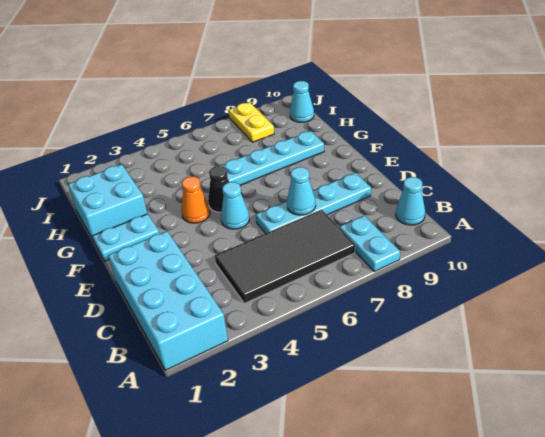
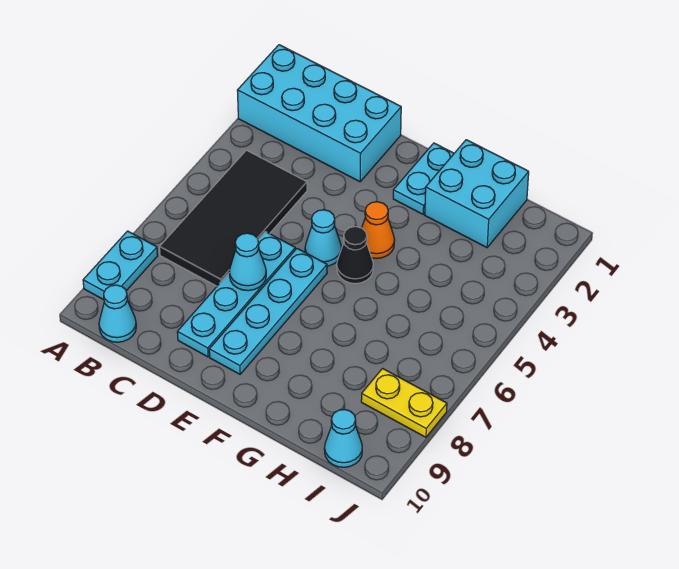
cyan plate A8:B8 level 1 -> cyan plate A8:A9 level 1
cyan plate G6:G9 level 1 -> cyan plate E6:E9 level 1

